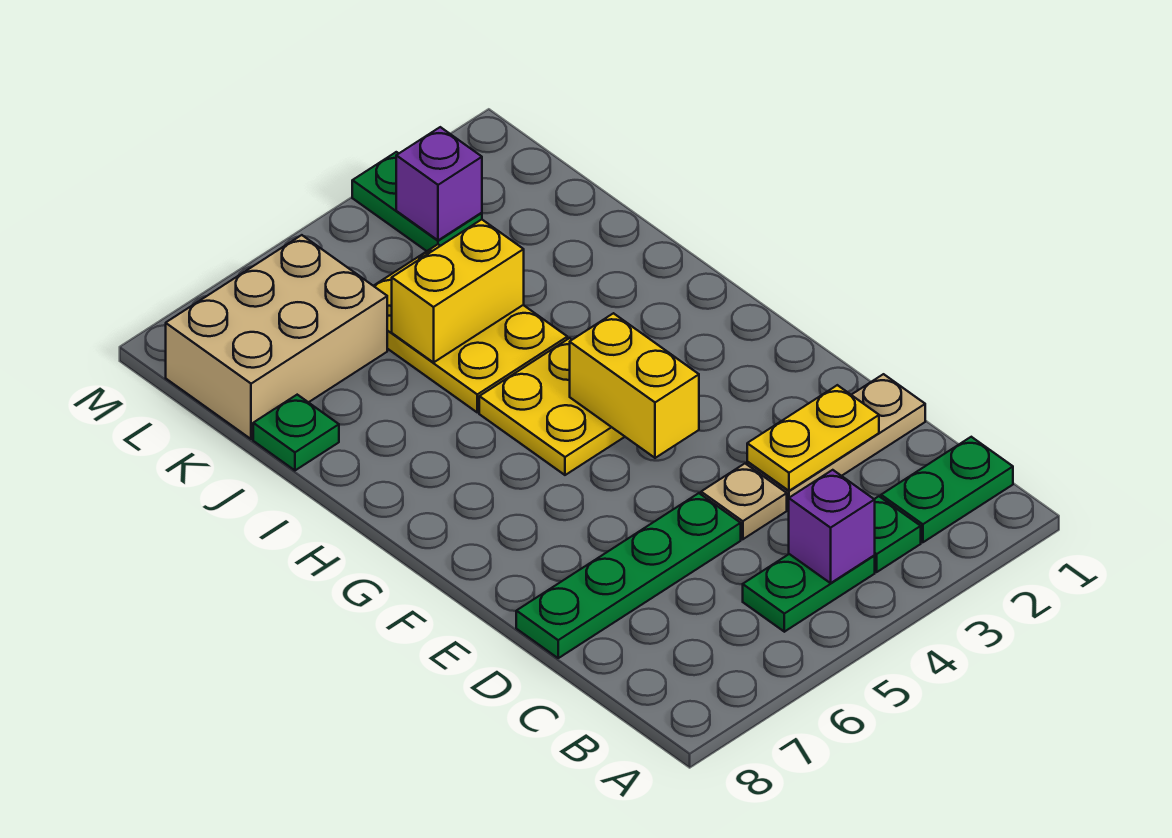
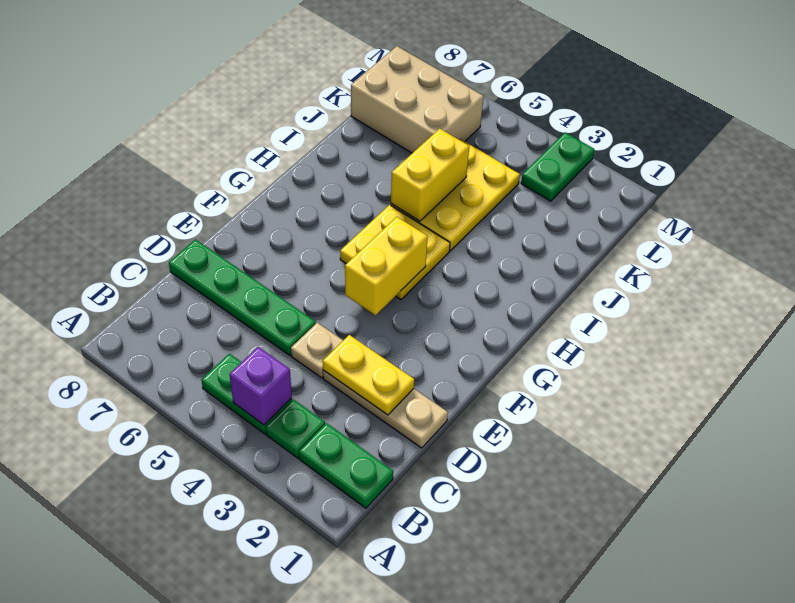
yellow brick J4:J5 level 2 -> yellow brick I5:J5 level 2
green plate J8 level 1 -> none
purple brick L3 level 2 -> none

